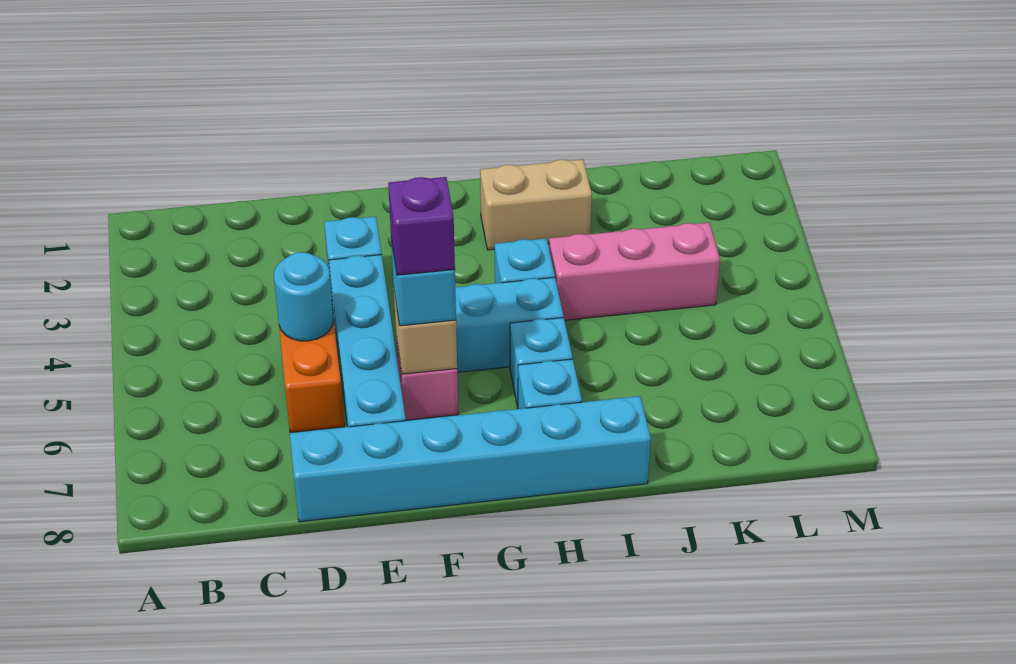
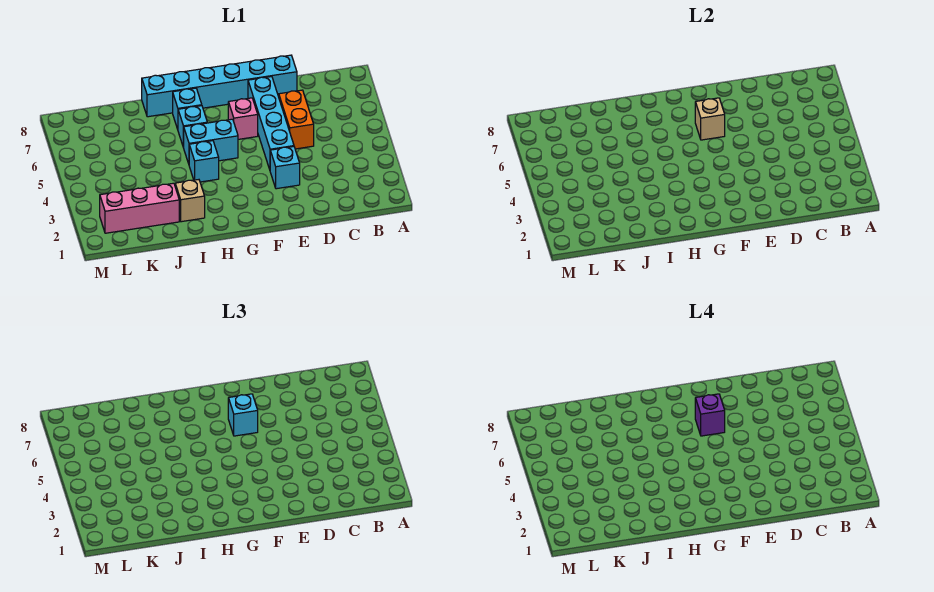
cyan round brick D5 level 2 -> none
tan brick H2:I2 level 1 -> tan brick I2 level 1
pink brick I4:K4 level 1 -> pink brick J2:L2 level 1

